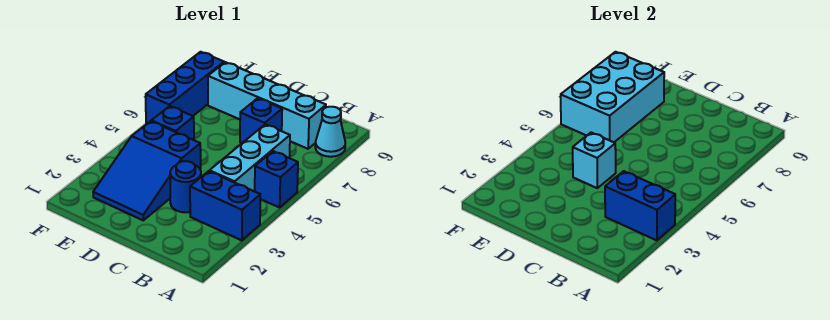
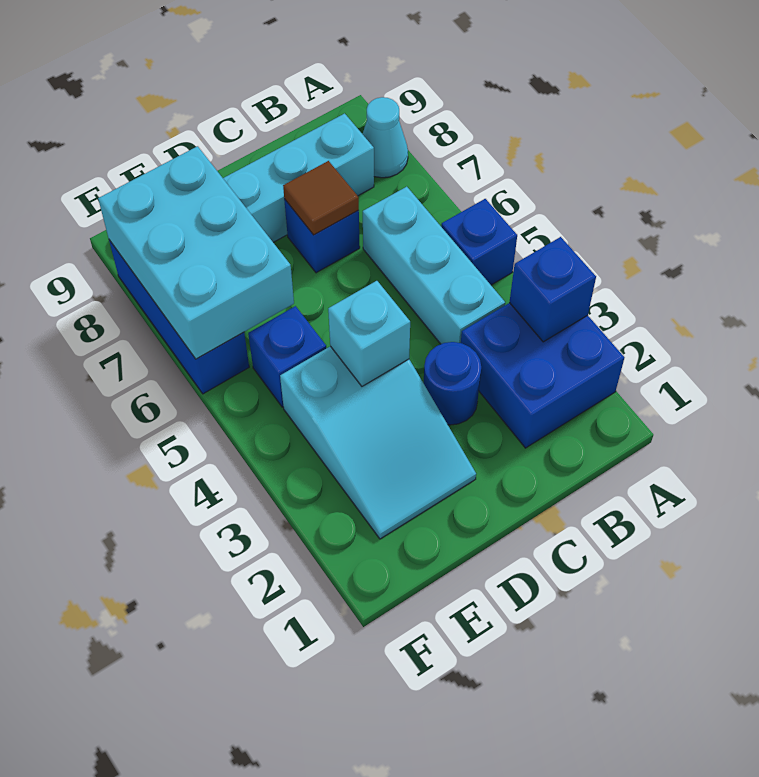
blue brick A3:B3 level 1 -> blue brick A2:B3 level 1
blue brick A3:B3 level 2 -> blue brick A3 level 2
none -> brown tile C7 level 2
blue slope D2:E4 level 1 top 4 -> cyan slope D2:E4 level 1 top 4

